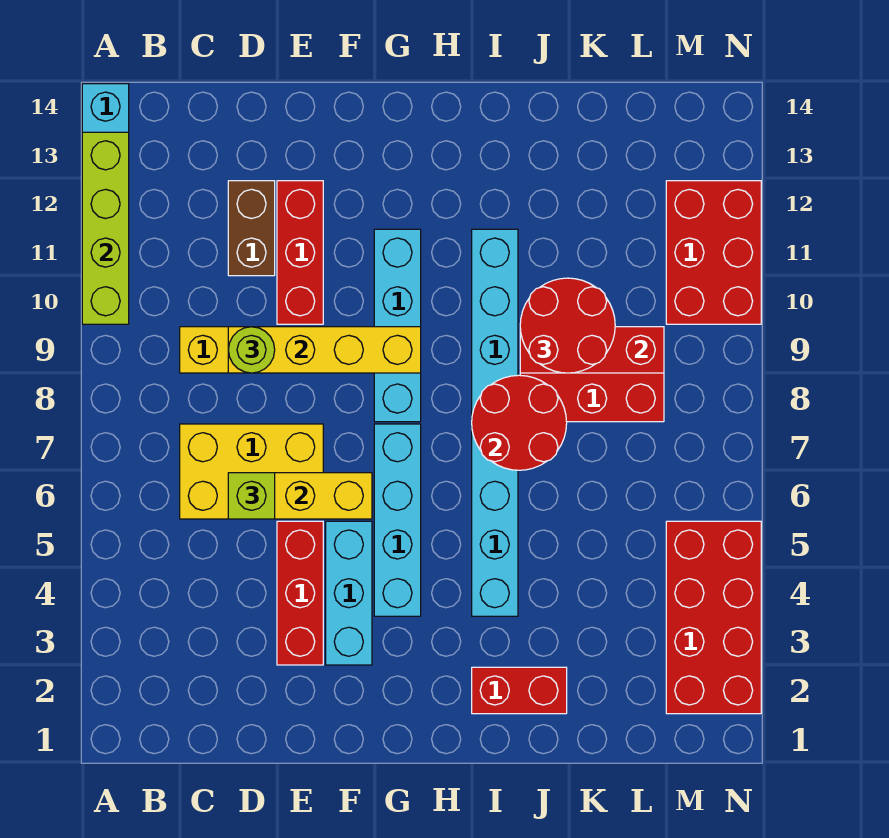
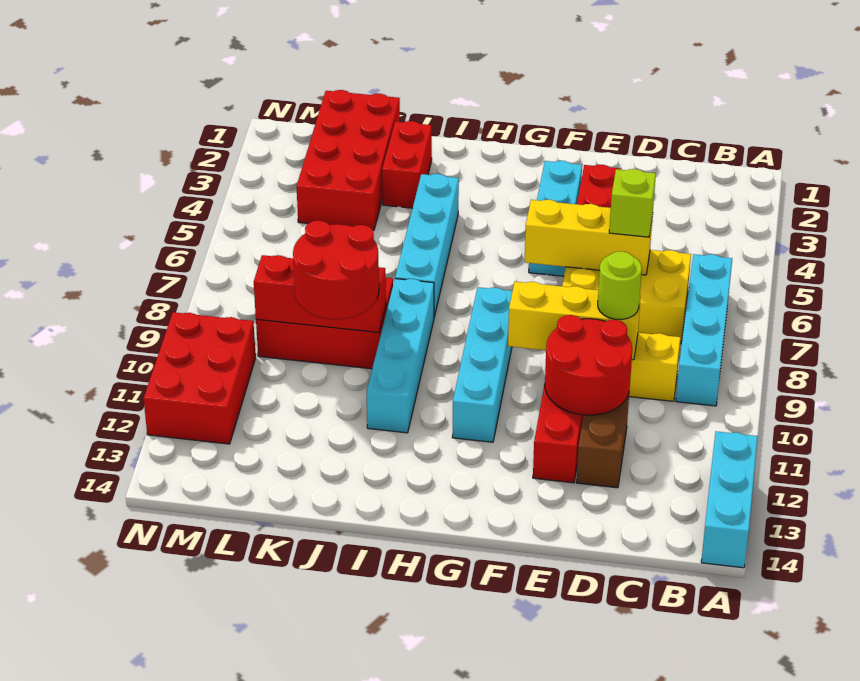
lime brick A10:A13 level 2 -> none
yellow brick D9:G9 level 2 -> yellow brick D9:F9 level 2
cyan brick G4:G7 level 1 -> cyan brick B6:B9 level 1
red brick I2:J2 level 1 -> red brick J2:J3 level 1
red round brick I7:J8 level 2 -> red round brick D10:E11 level 2
red brick M2:N5 level 1 -> red brick K1:L4 level 1

